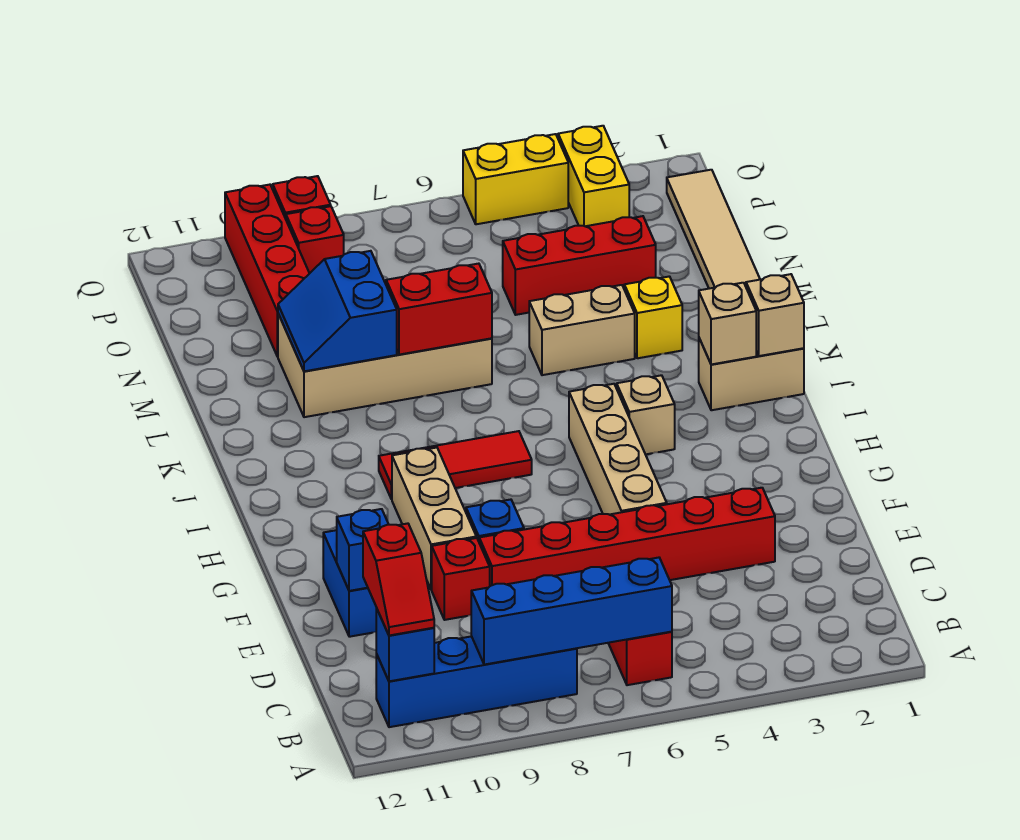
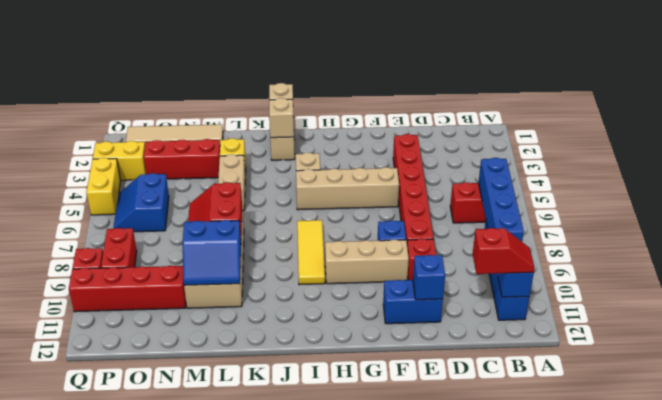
red tile I7:I9 level 1 -> yellow tile I7:I9 level 1
red brick N3:N5 level 1 -> red brick M3:O3 level 1
none -> blue slope O5:P6 level 1 top O
red brick P9 level 1 -> red brick P8:P9 level 1

